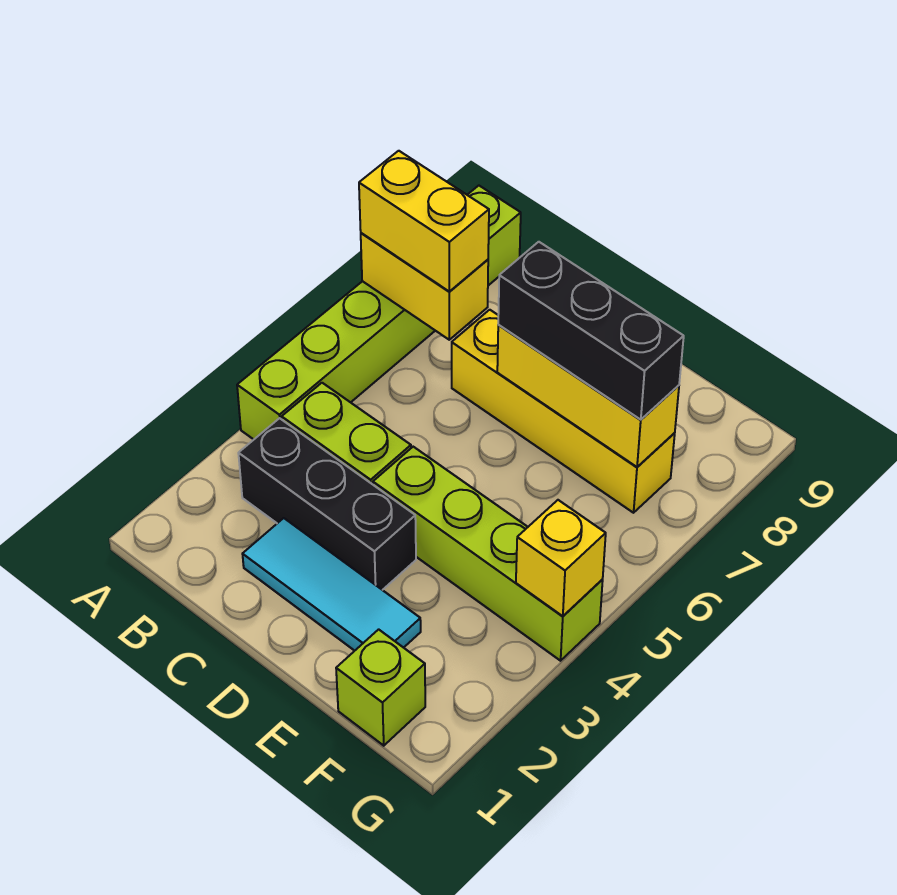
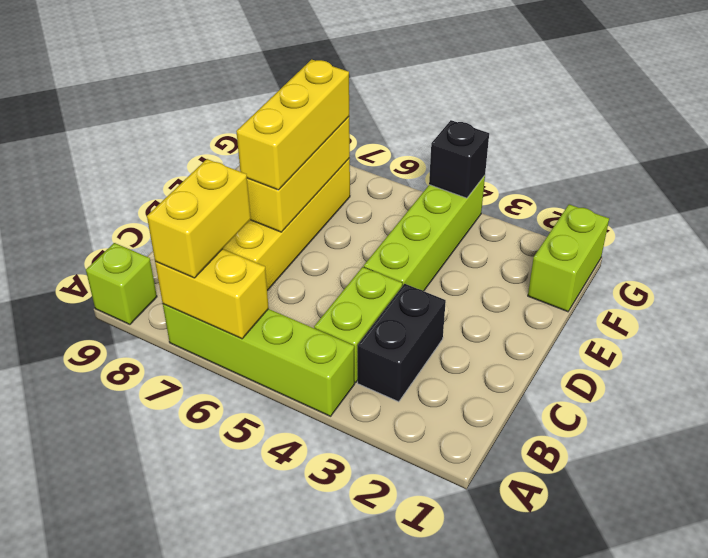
yellow brick A7:B7 level 2 -> yellow brick A6:A7 level 2
black brick B3:D3 level 1 -> black brick B3:C3 level 1
cyan tile C2:E2 level 1 -> none
black brick D7:F7 level 3 -> yellow brick D7:F7 level 3
lime brick F1 level 1 -> lime brick F1:G1 level 1
yellow brick G4 level 2 -> black brick G4 level 2

